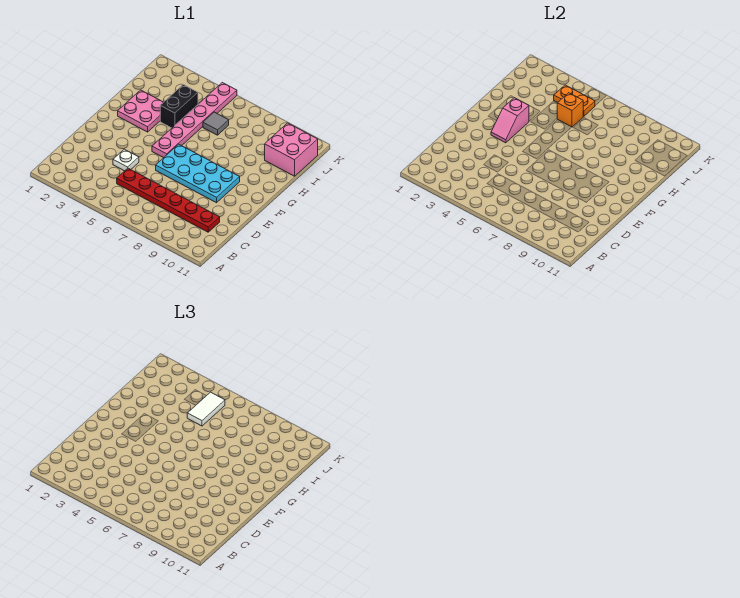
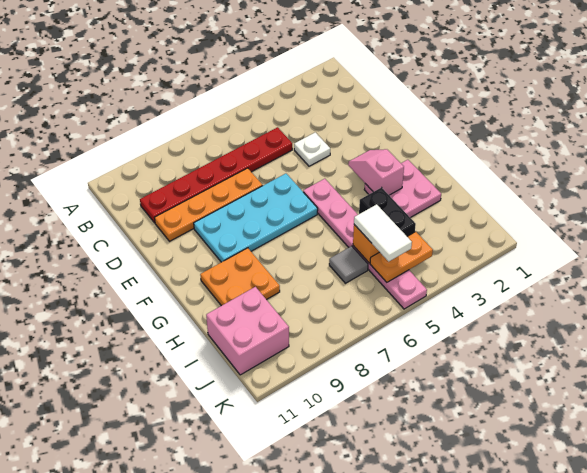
none -> orange plate D7:D10 level 1
none -> orange plate G9:H10 level 1

